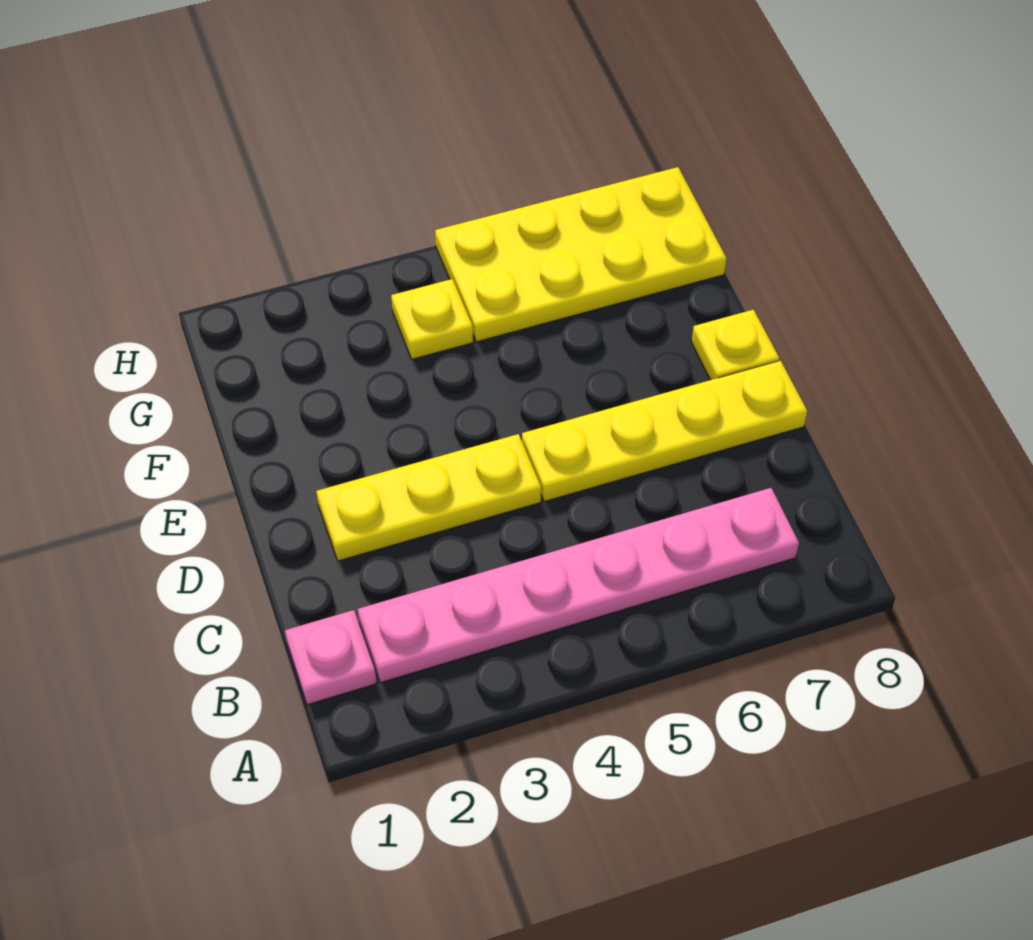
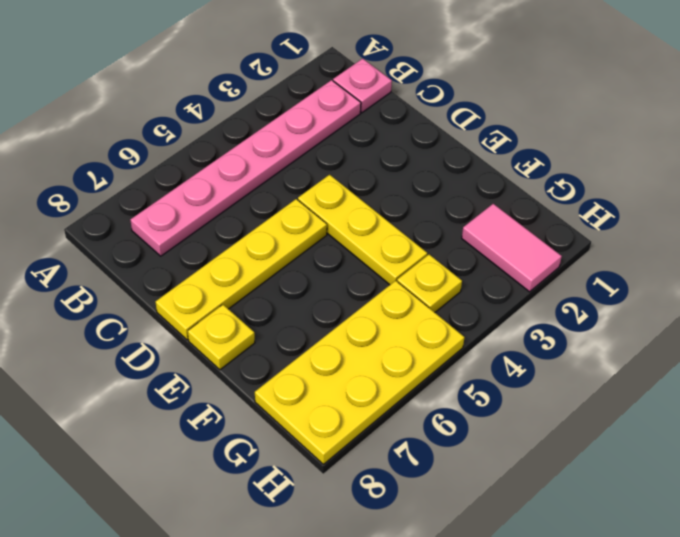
yellow plate D2:D4 level 1 -> yellow plate D4:F4 level 1
none -> pink tile G2:H2 level 1

